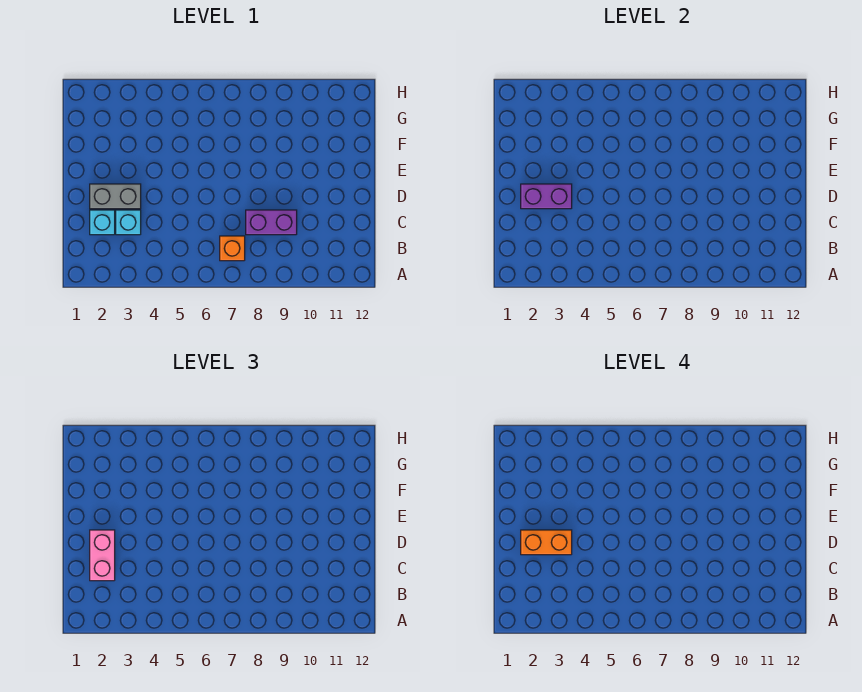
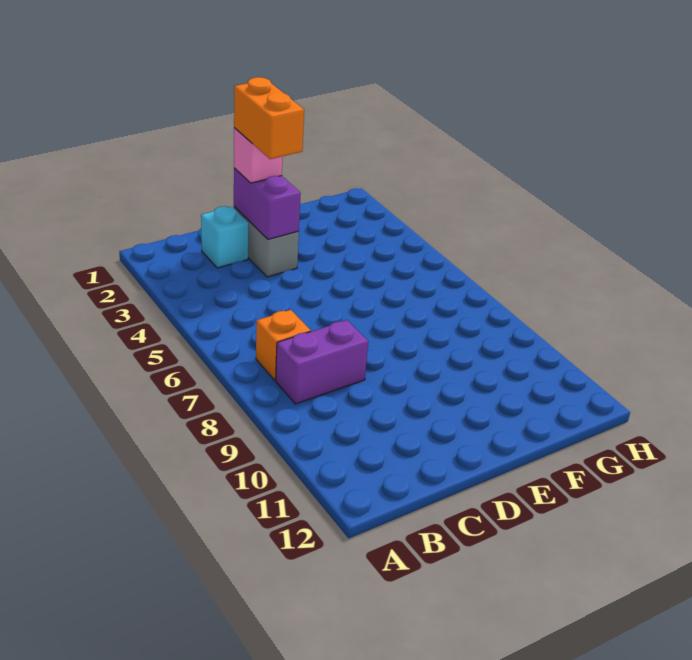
pink brick C2:D2 level 3 -> pink brick D2 level 3
cyan brick C3 level 1 -> none
purple brick C8:C9 level 1 -> purple brick B8:C8 level 1

